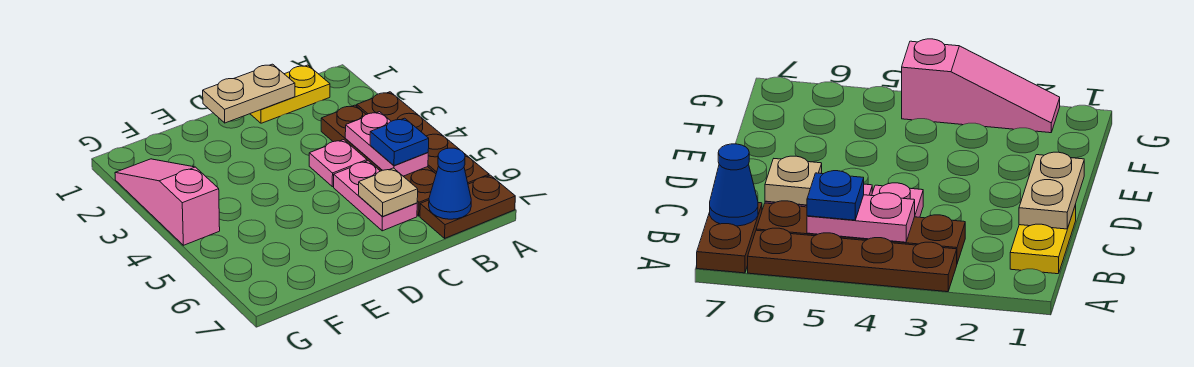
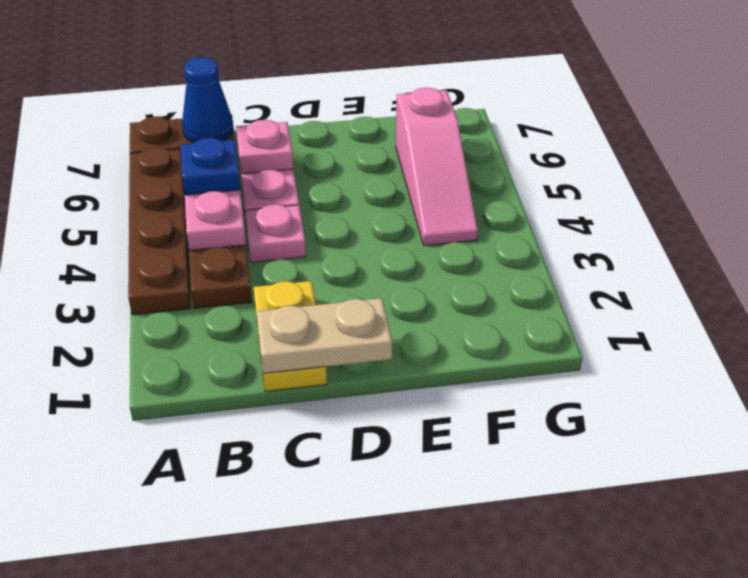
yellow plate B1:C1 level 1 -> yellow plate C1:C2 level 1
tan plate C6 level 2 -> pink plate C6 level 2
pink slope G2:G4 level 1 top 4 -> pink slope F4:F6 level 1 top 6

